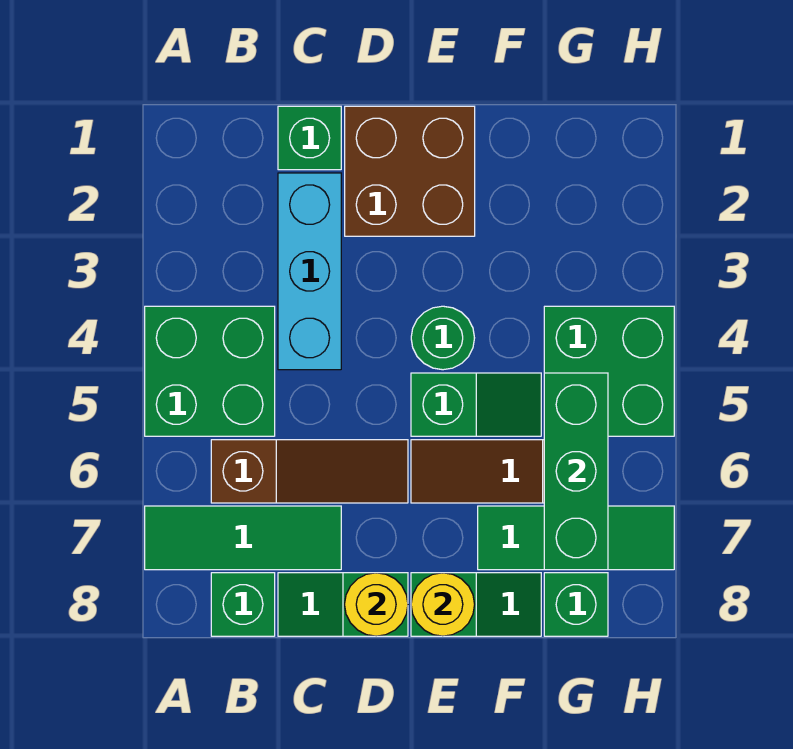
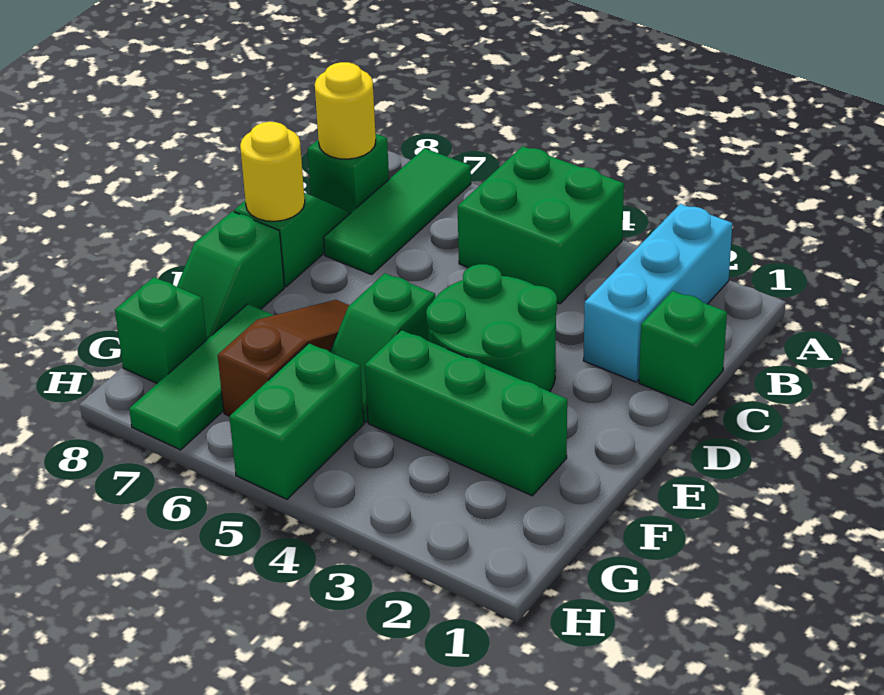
brown slope B6:D6 level 1 top B -> none
cyan brick C2:C4 level 1 -> cyan brick A2:C2 level 1
brown brick D1:E2 level 1 -> none
green round brick E4 level 1 -> green round brick D3:E4 level 1
yellow round brick E8 level 2 -> yellow round brick B8 level 2
green brick G4:H5 level 1 -> green brick G5:H5 level 1
green brick G5:G7 level 2 -> green brick F2:F4 level 1

